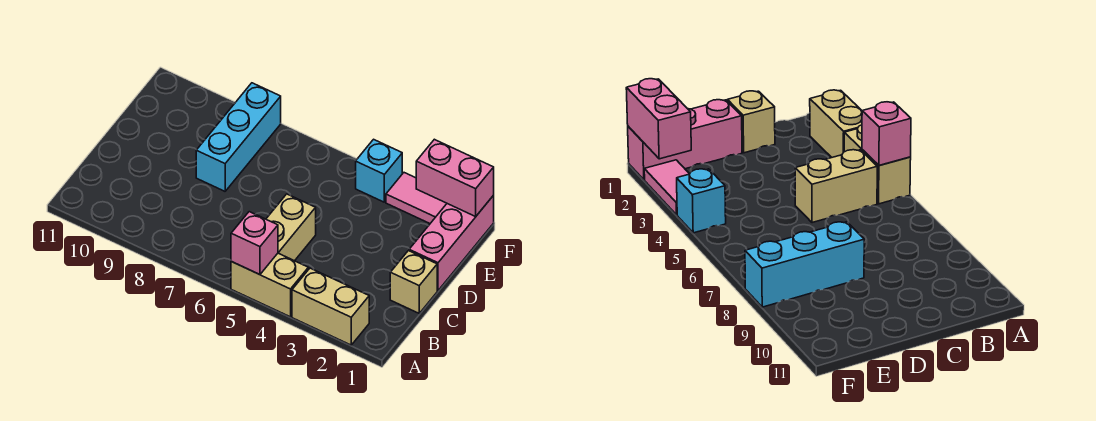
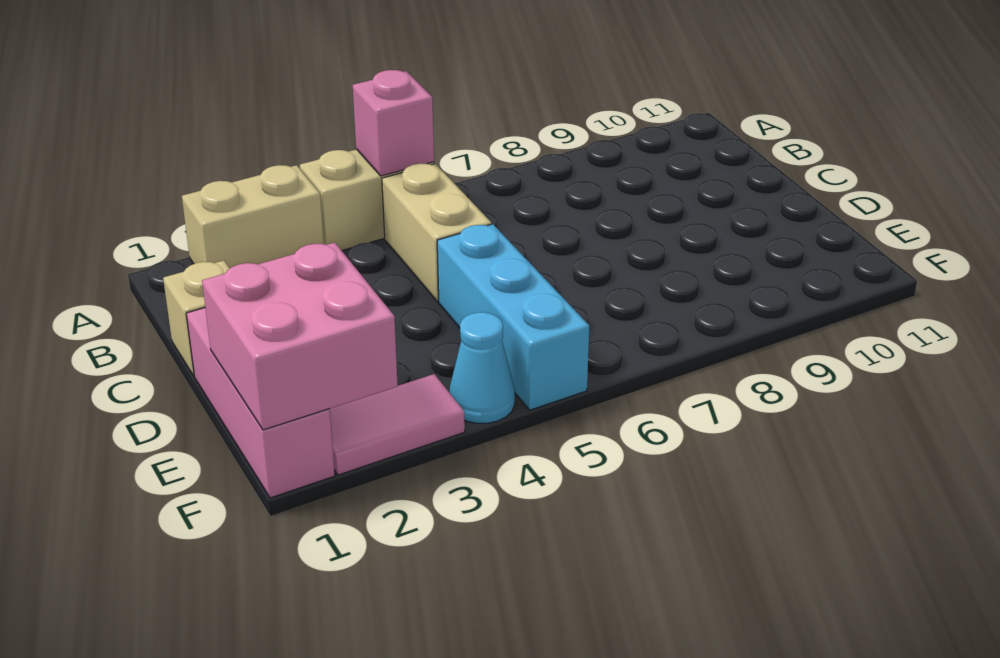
cyan brick D8:F8 level 1 -> cyan brick D5:F5 level 1
pink brick F1:F2 level 2 -> pink brick E1:F2 level 2
cyan brick F4 level 1 -> cyan cone F4 level 1

